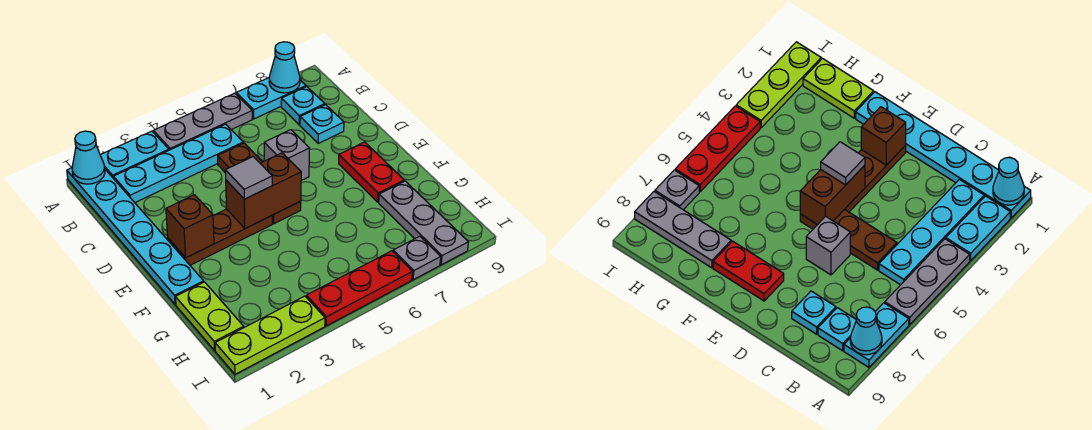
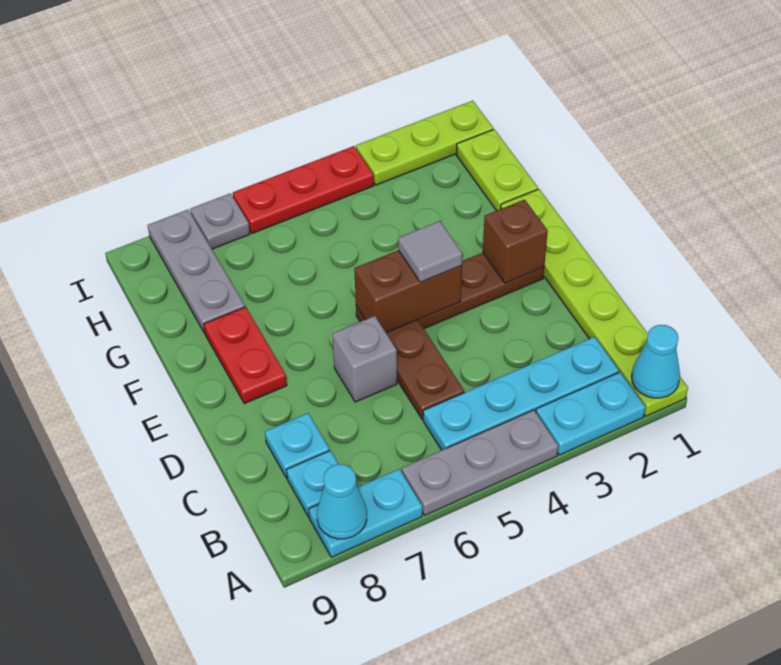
cyan plate A1:F1 level 1 -> lime plate A1:F1 level 1

